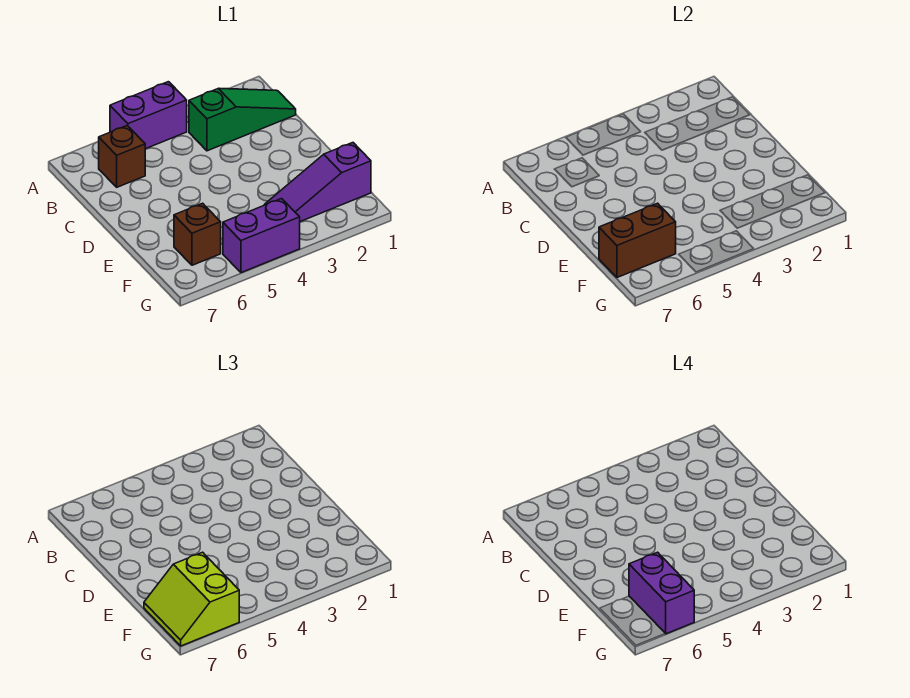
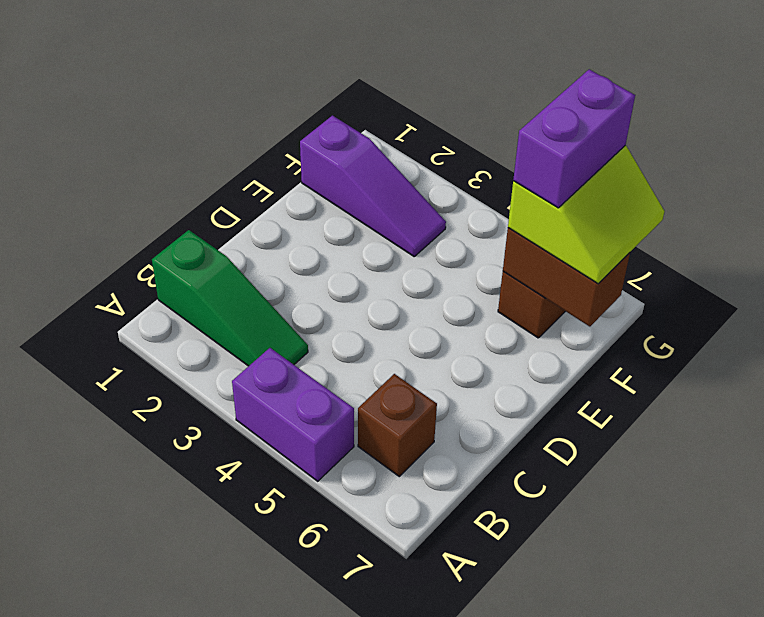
green slope B1:B3 level 1 top 3 -> green slope B1:B3 level 1 top 1
purple brick G4:G5 level 1 -> none

